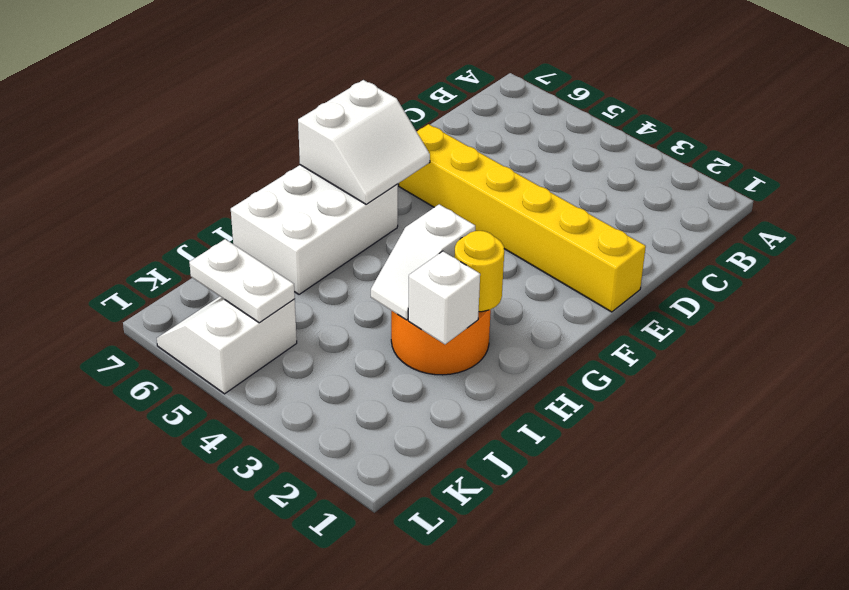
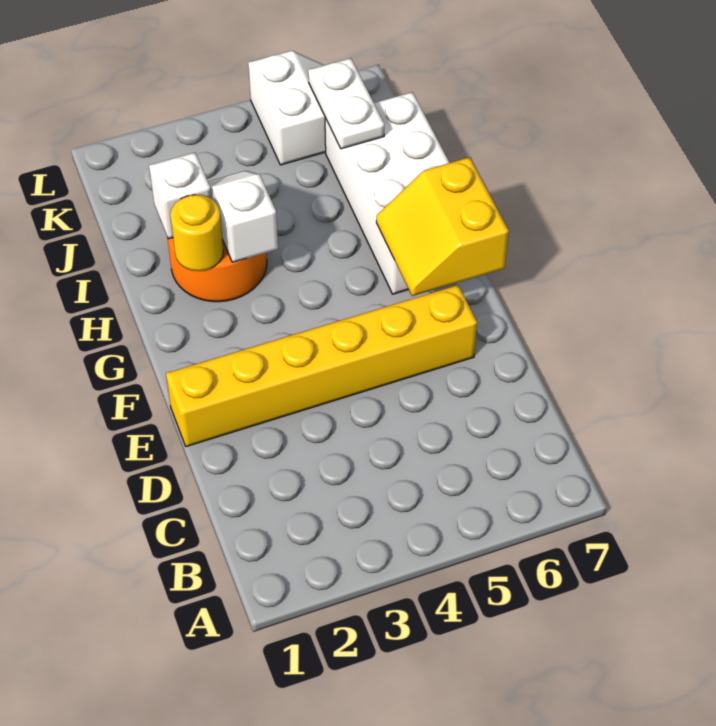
white slope F6:G7 level 2 top 7 -> yellow slope F6:G7 level 2 top 7
white brick G6:I7 level 1 -> white brick G6:J7 level 1
white plate K5:K6 level 2 -> white plate J6:K6 level 2

